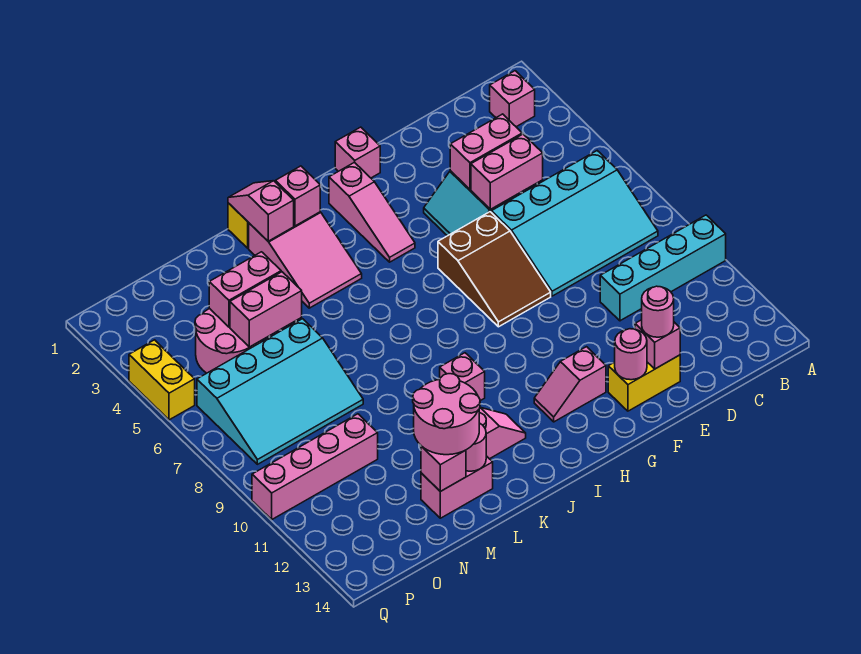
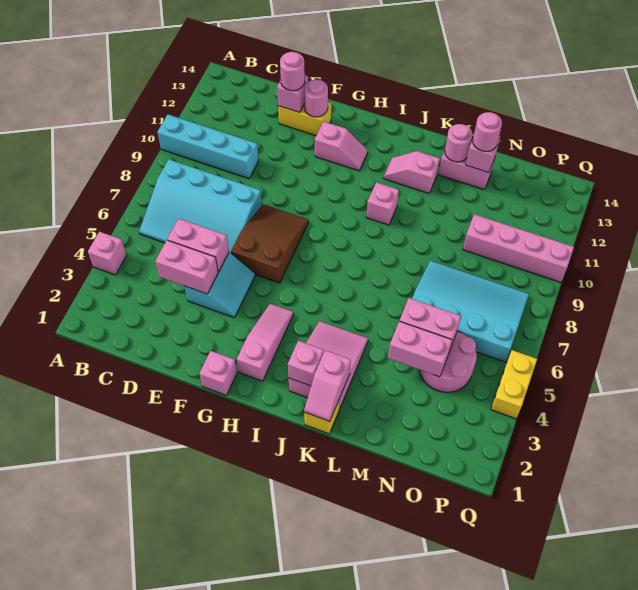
pink brick B2 level 1 -> pink brick A4 level 1
cyan slope B6:E8 level 1 top 6 -> cyan slope B6:E8 level 1 top 8
pink round brick L12:M13 level 3 -> pink round brick M13 level 3

